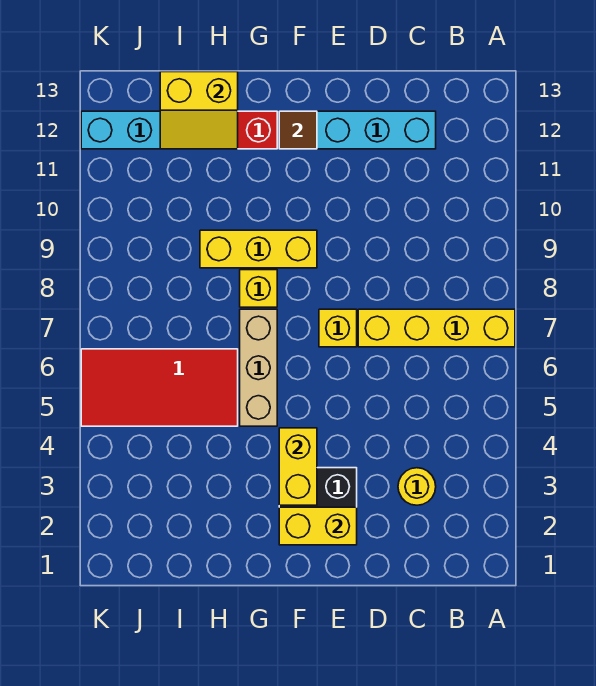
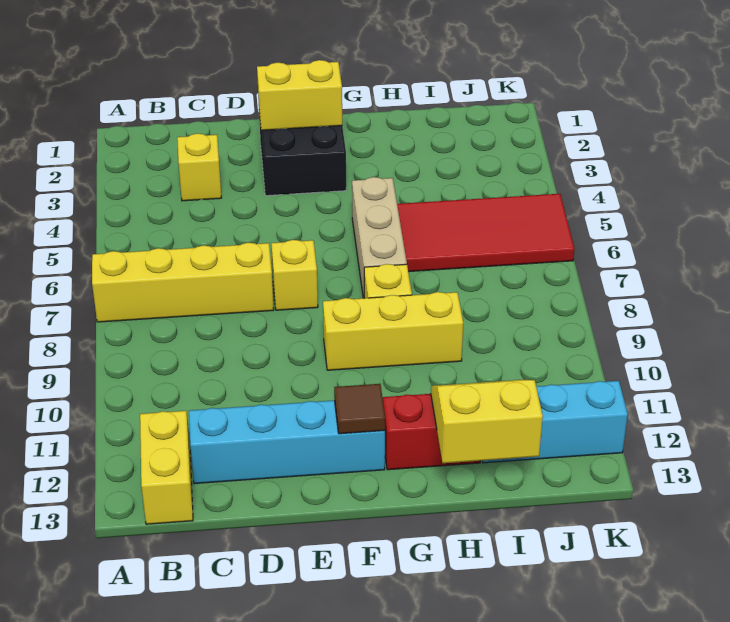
yellow round brick C3 level 1 -> yellow brick C3 level 1
yellow brick F3:F4 level 2 -> yellow brick B12:B13 level 1

